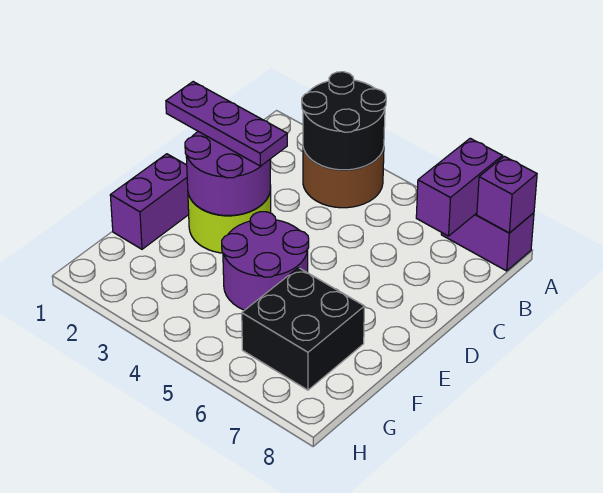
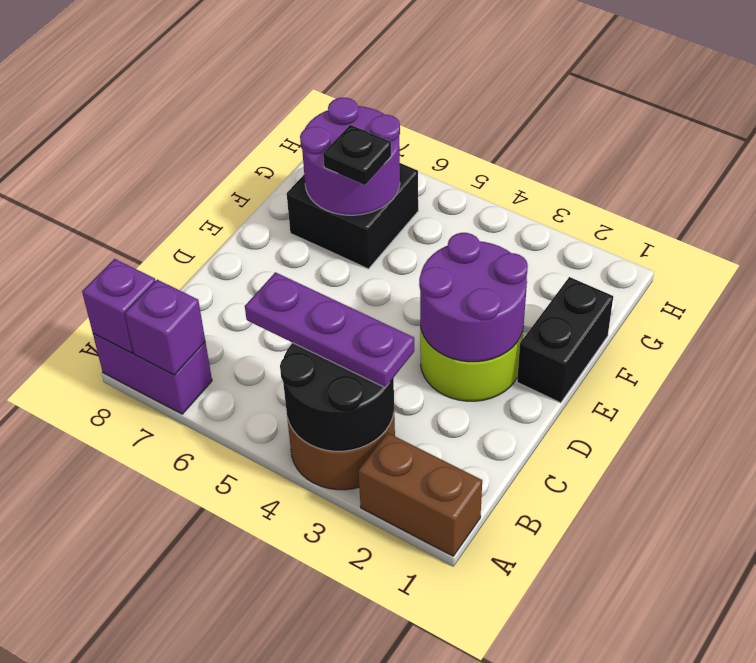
none -> brown brick A1:A2 level 1
purple brick A7:B7 level 2 -> purple brick A7 level 2
purple plate D1:D3 level 3 -> purple plate B3:B5 level 3
purple brick E1:F1 level 1 -> black brick E1:F1 level 1
purple round brick E4:F5 level 1 -> purple round brick F6:G7 level 2
none -> black plate F6 level 3

